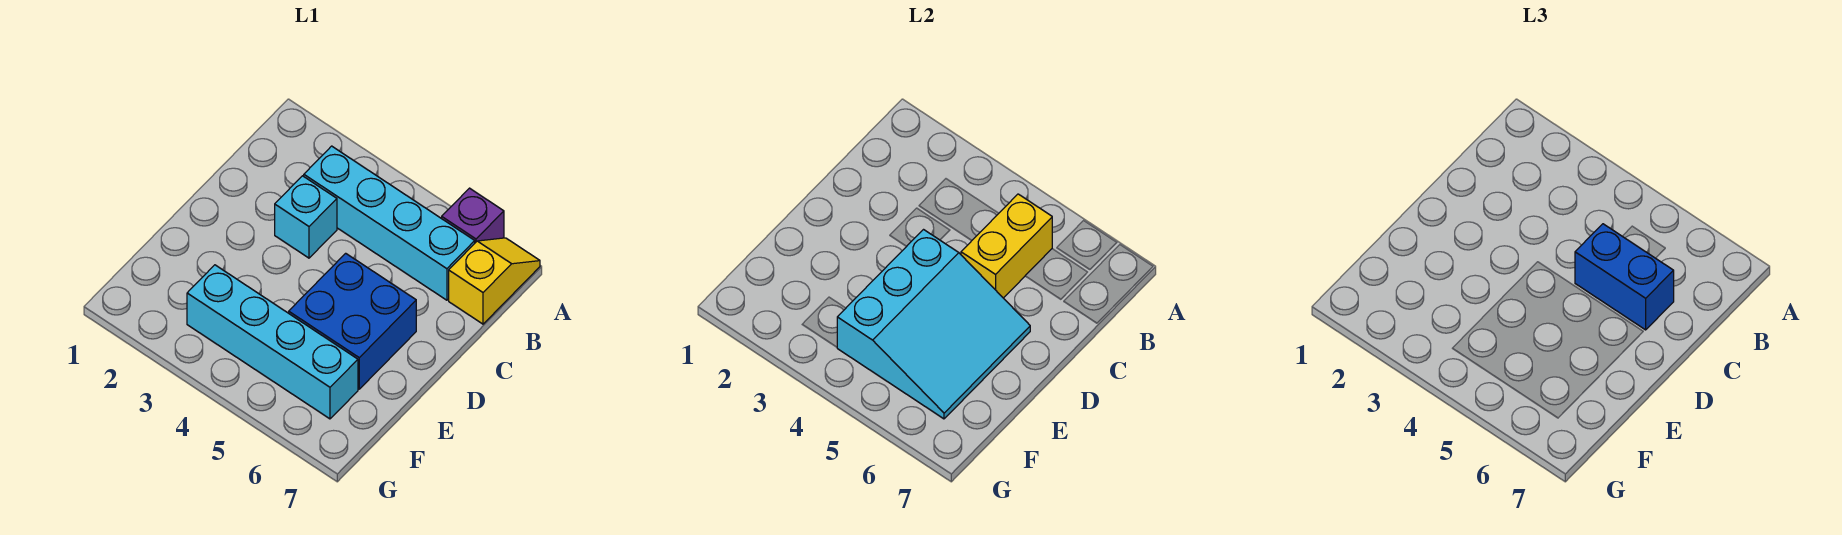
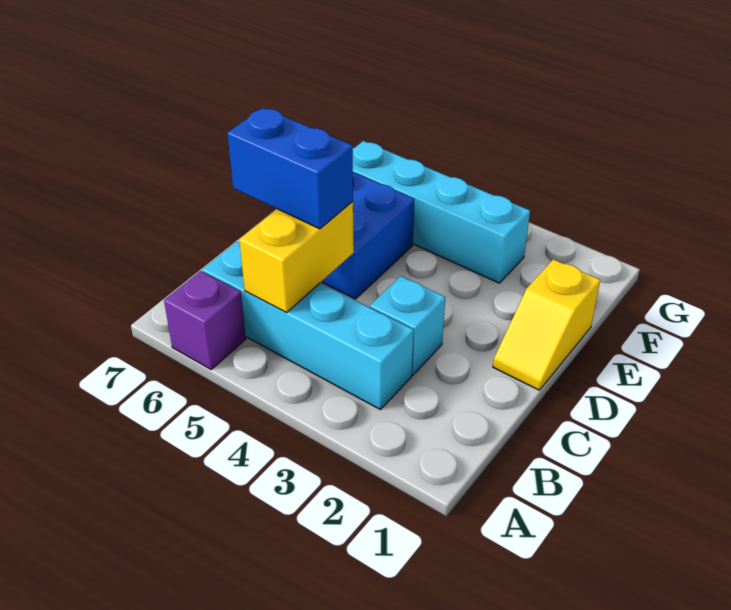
yellow slope A7:B7 level 1 top B -> yellow slope D1:E1 level 1 top E
cyan slope D4:F6 level 2 top 4 -> none

